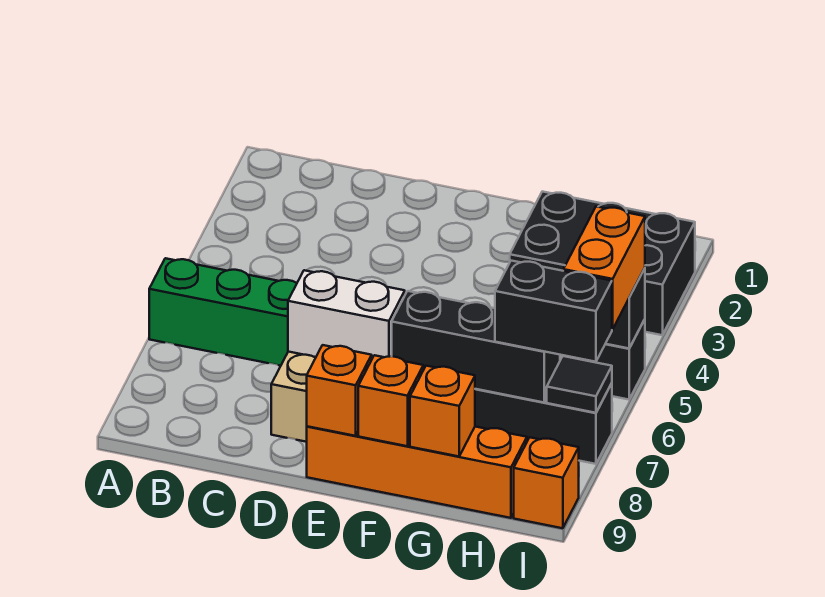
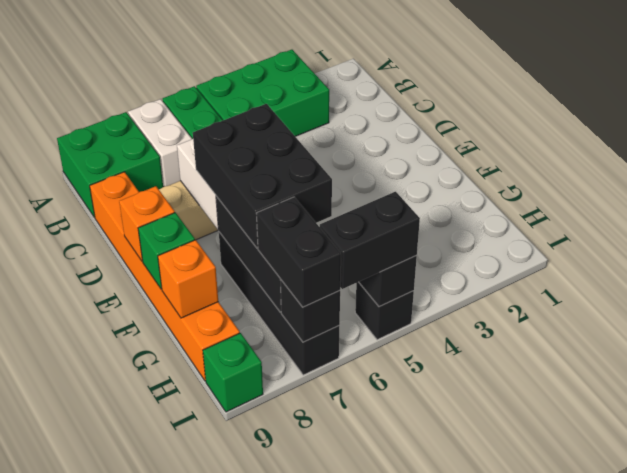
none -> green brick A3:B5 level 1
none -> white brick A7:B7 level 1
none -> green brick A8:B9 level 1
orange brick E9:H9 level 1 -> orange brick C9:H9 level 1
orange brick F9 level 2 -> green brick F9 level 2
black brick G2:I3 level 1 -> black brick E6:G7 level 3
orange brick I5:I6 level 3 -> black brick I5:I6 level 3
black tile I7 level 2 -> black brick I7 level 2
orange brick I9 level 1 -> green brick I9 level 1

